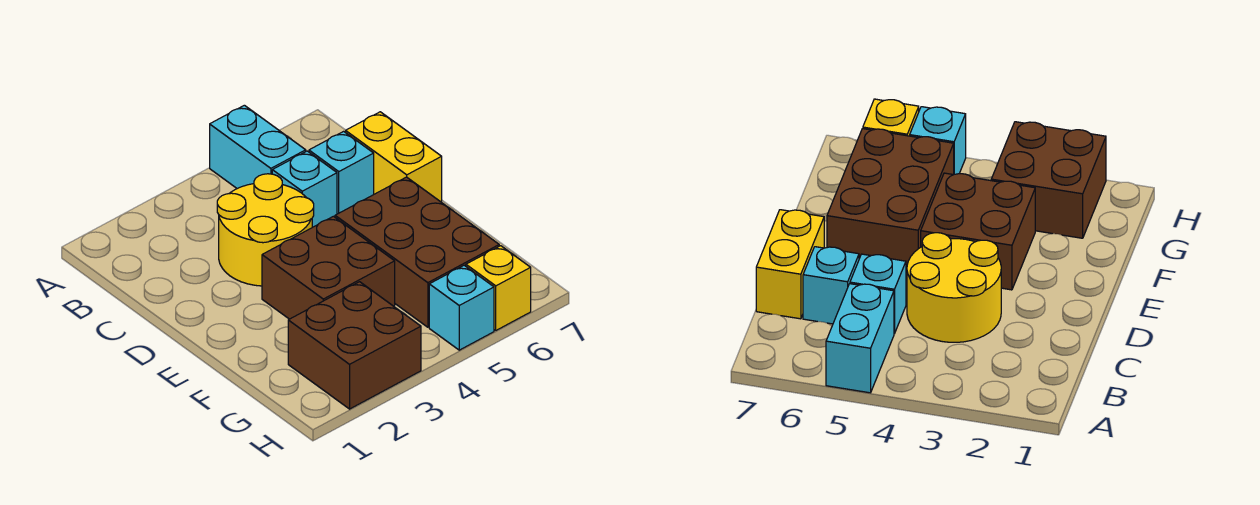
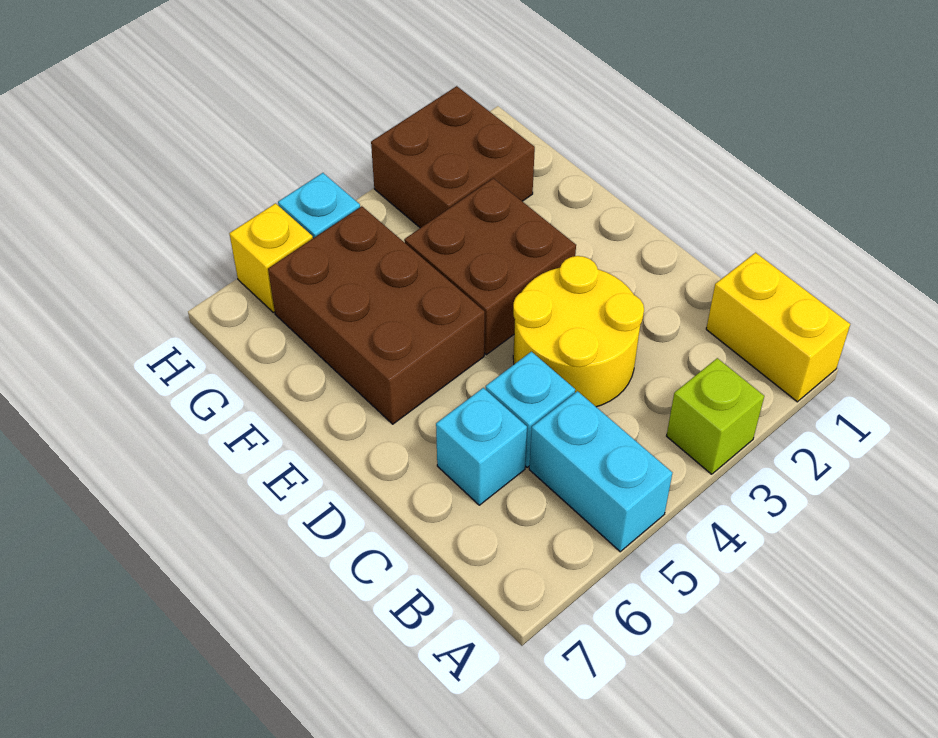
none -> lime brick A3 level 1
yellow brick C7:D7 level 1 -> yellow brick A1:B1 level 1

